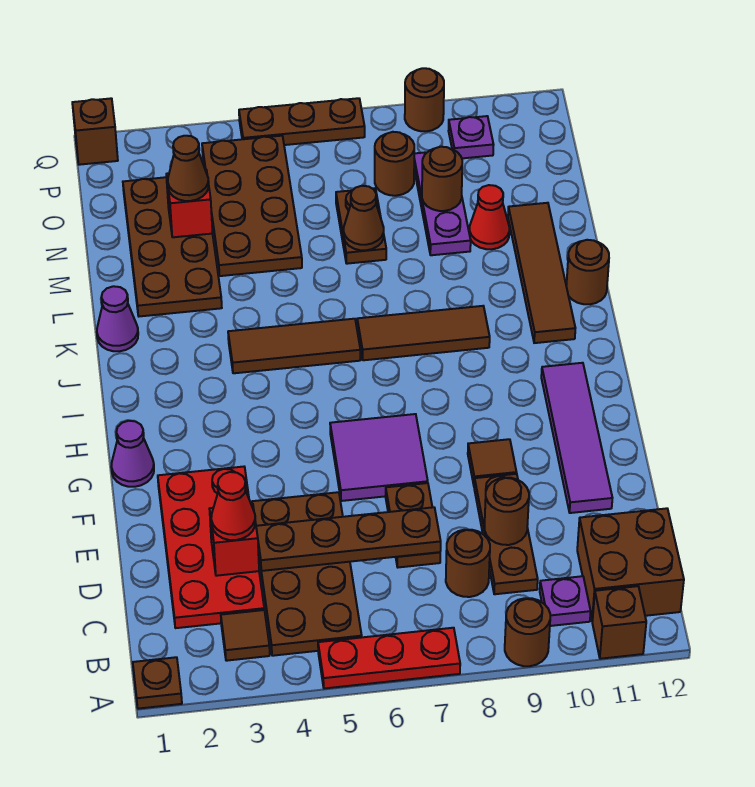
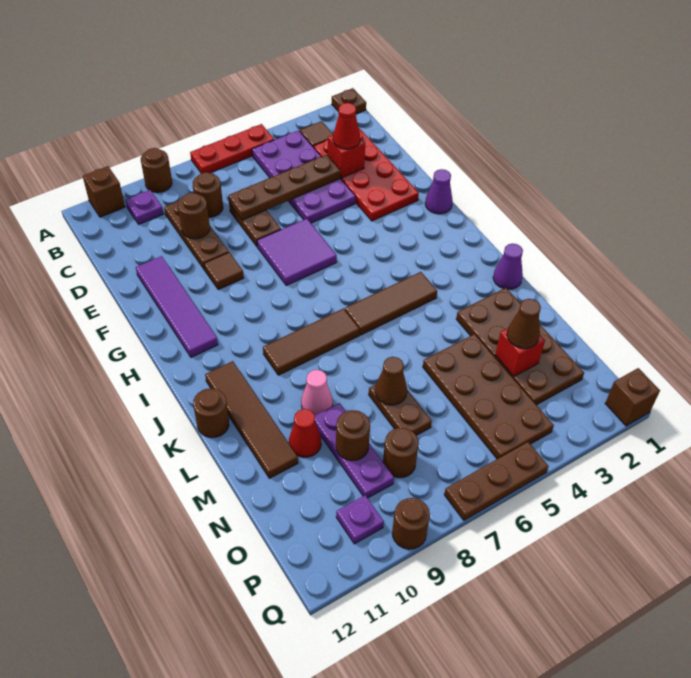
brown plate B4:E5 level 1 -> purple plate B4:E5 level 1
brown brick B11:C12 level 1 -> none
none -> pink cone L9 level 1

